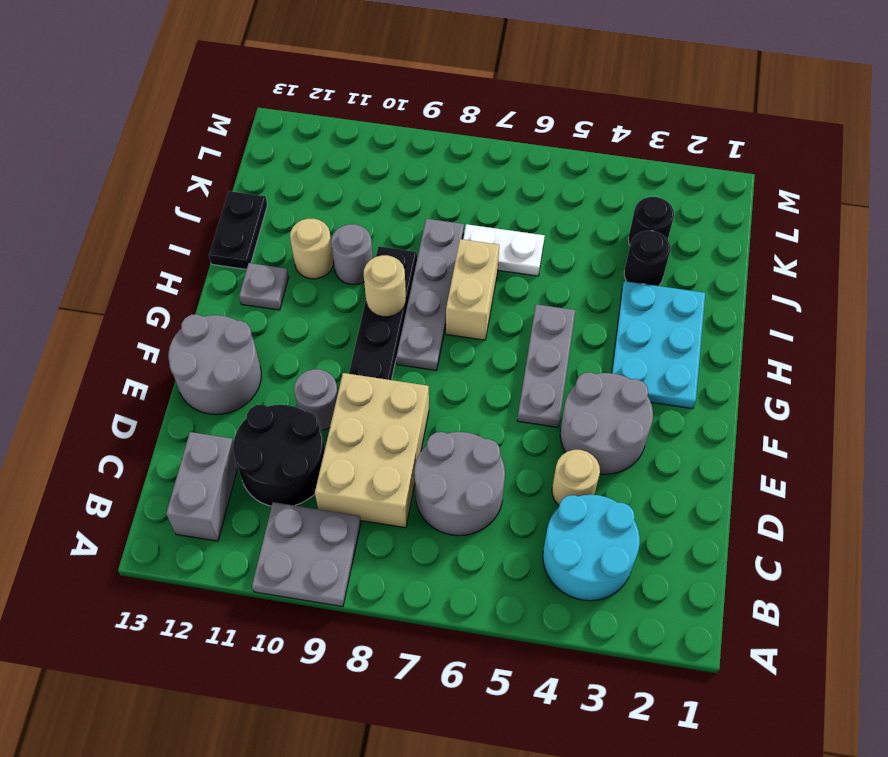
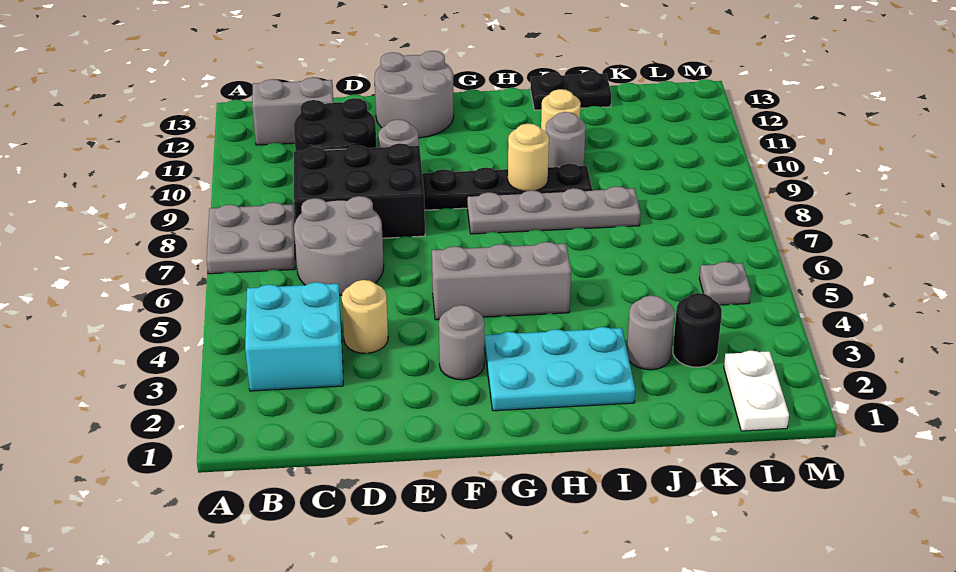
grey plate A9:B10 level 1 -> grey plate A7:B8 level 1
cyan round brick B3:C4 level 1 -> cyan brick B3:C4 level 1
tan brick C8:E9 level 1 -> black brick C8:E9 level 1
grey round brick E3:F4 level 1 -> grey round brick F3 level 1
grey plate F5:H5 level 1 -> grey brick F5:H5 level 1
tan brick H7:I7 level 1 -> none
grey plate H12 level 1 -> grey plate L5 level 1
black round brick J3 level 1 -> grey round brick J3 level 1
white plate J6:J7 level 1 -> white plate L1:L2 level 1

